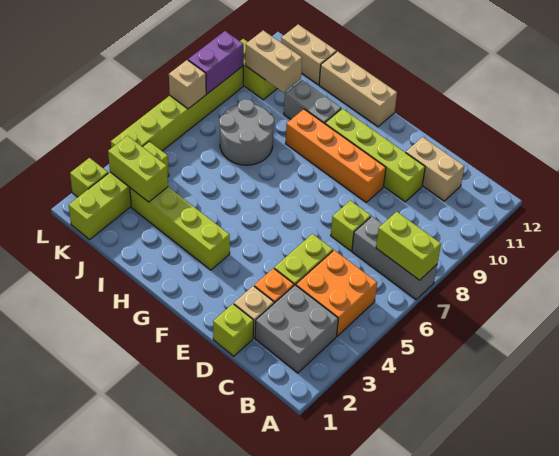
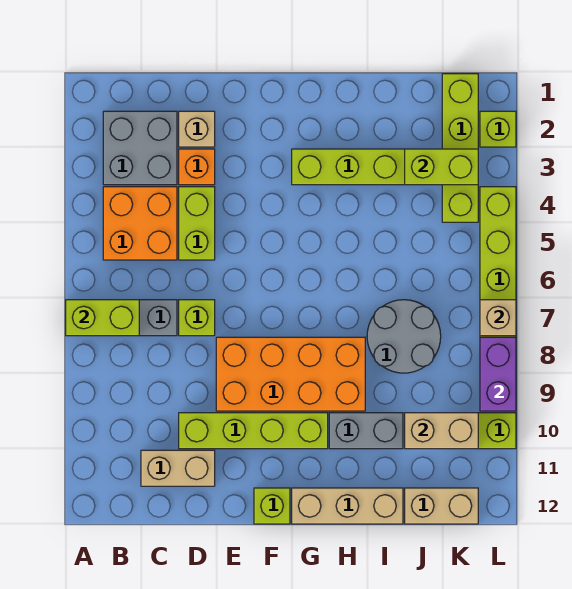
lime brick D1 level 1 -> lime brick F12 level 1
orange brick E9:H9 level 1 -> orange brick E8:H9 level 1

